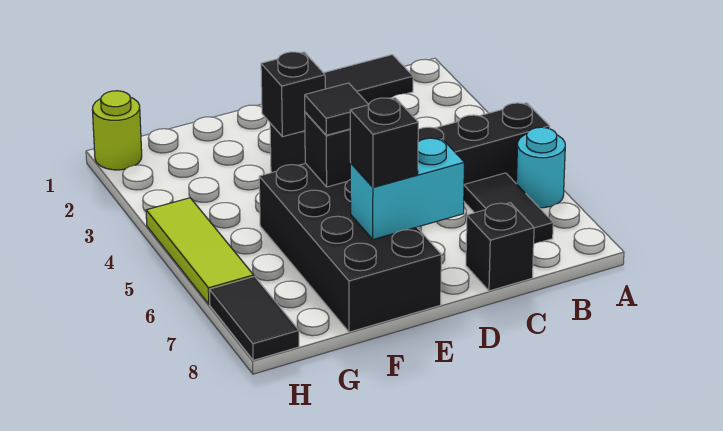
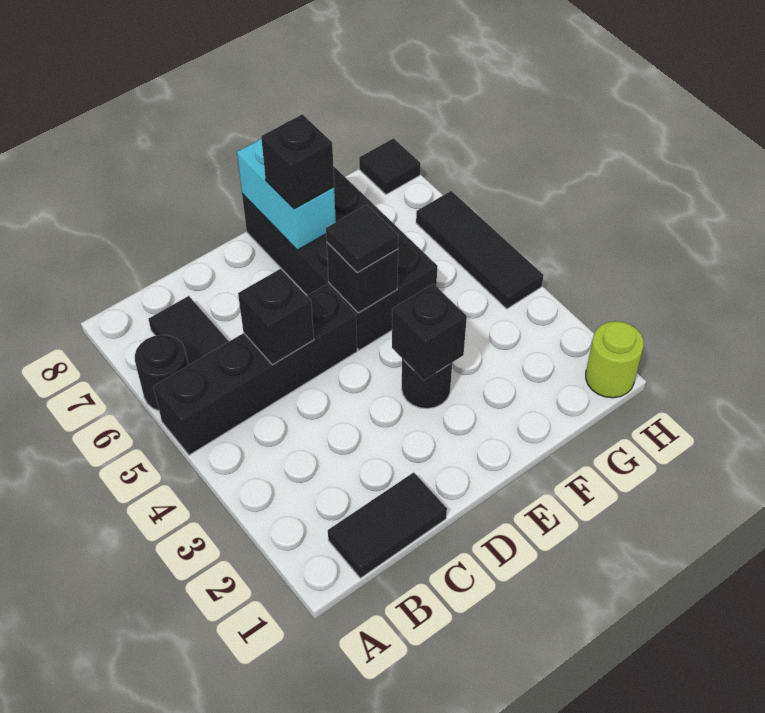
cyan round brick A6 level 1 -> black round brick A6 level 1
black brick C8 level 1 -> black brick C5 level 2
cyan brick D7:E7 level 2 -> cyan brick E7:E8 level 2
lime tile H4:H6 level 1 -> black tile H4:H6 level 1
black tile H7:H8 level 1 -> black tile H8 level 1

